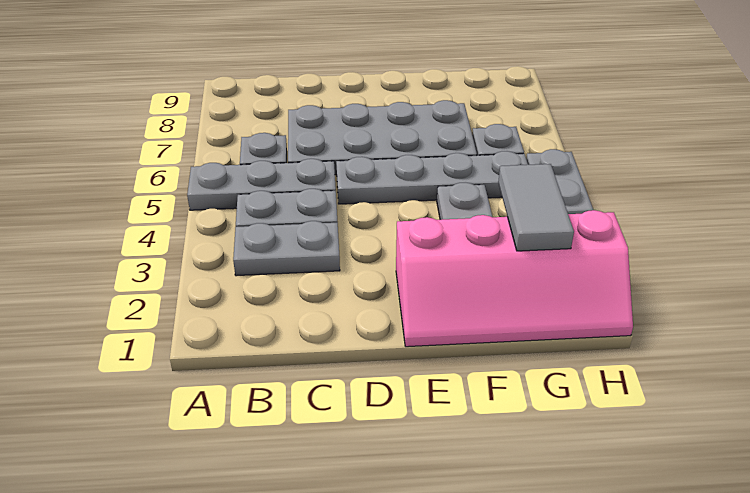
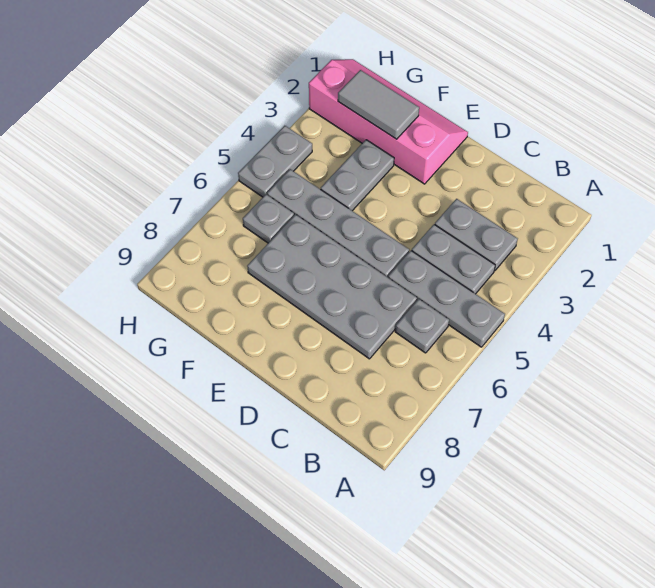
grey tile G2:G3 level 2 -> grey tile F2:G2 level 2

